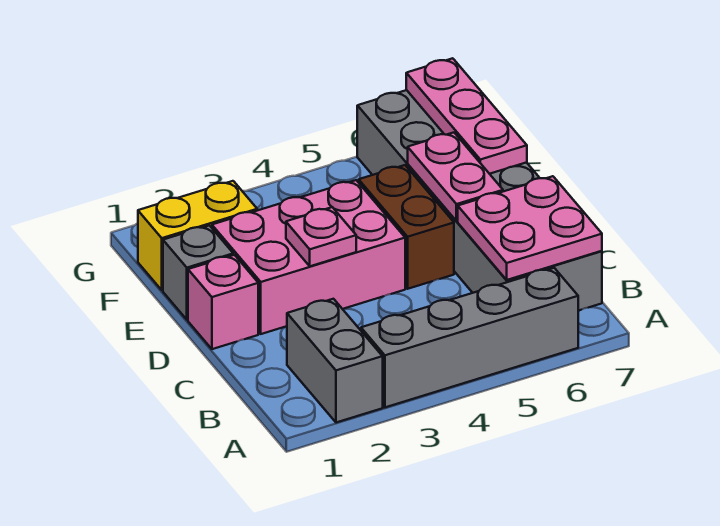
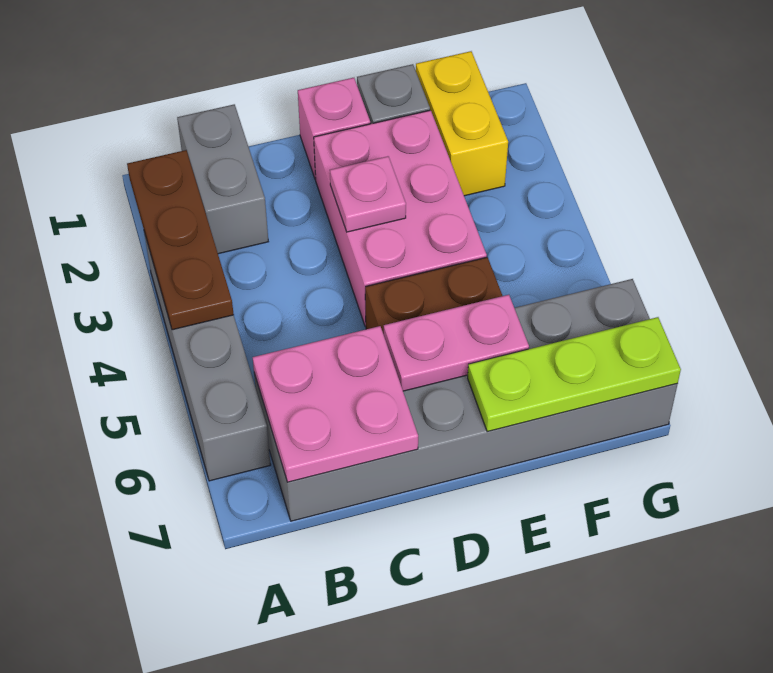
grey brick A2:B2 level 1 -> grey brick B1:B2 level 1
none -> brown plate A2:A4 level 2
pink plate E7:G7 level 2 -> lime plate E7:G7 level 2

